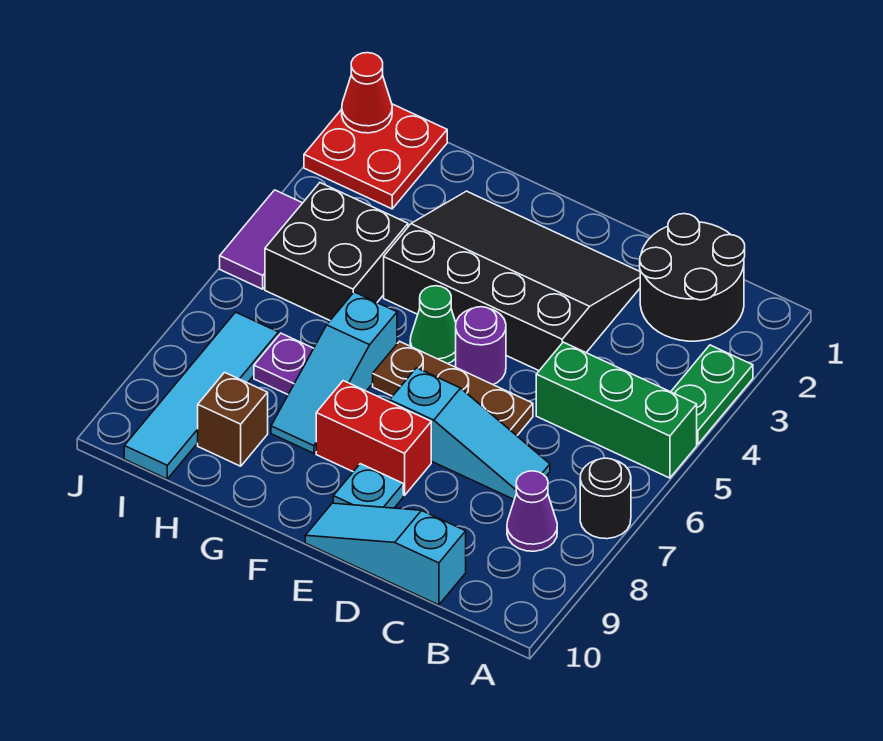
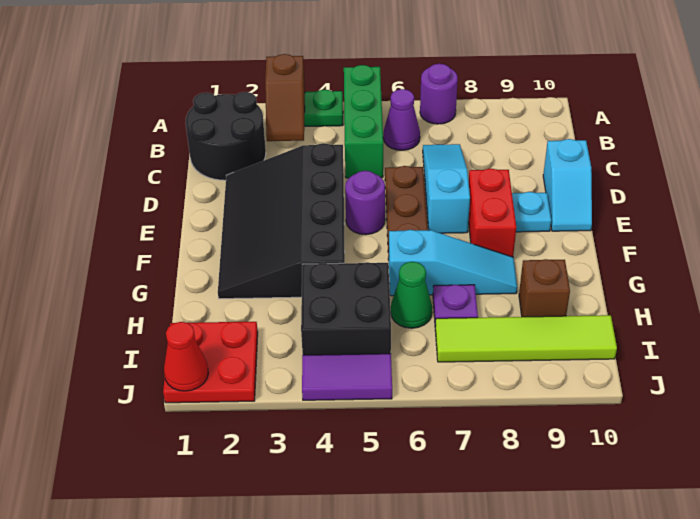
none -> brown slope A3:B3 level 2 top A
black round brick A7 level 1 -> purple round brick A7 level 1
purple cone B8 level 1 -> purple cone B6 level 1
cyan slope C10:E10 level 1 top C -> cyan slope D10:E10 level 1 top D
green cone F5 level 1 -> green cone H6 level 1
cyan tile I7:I10 level 1 -> lime tile I7:I10 level 1

